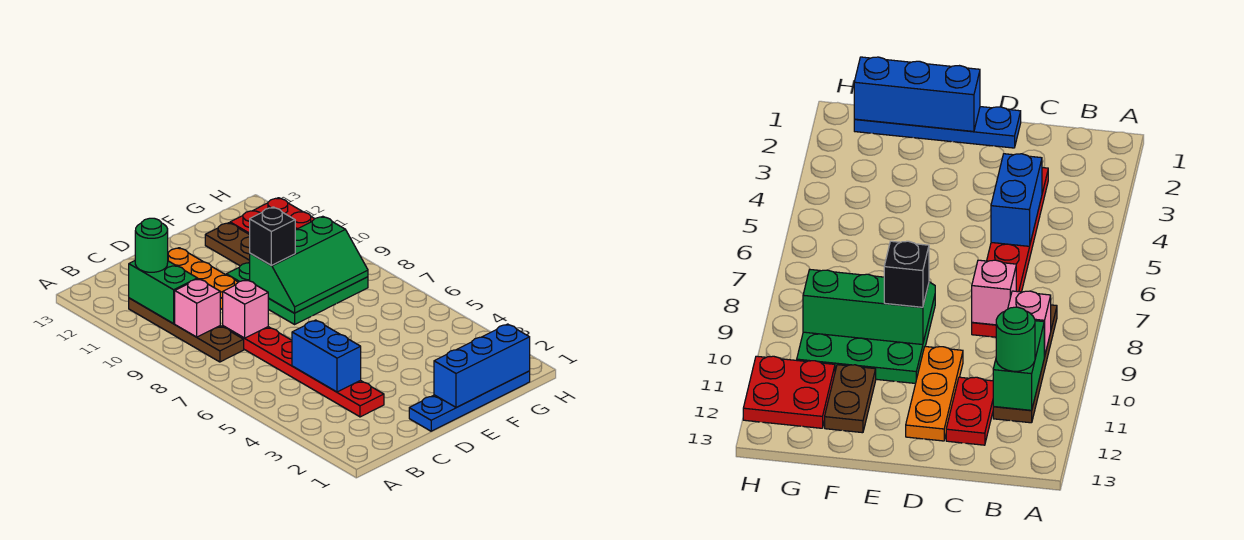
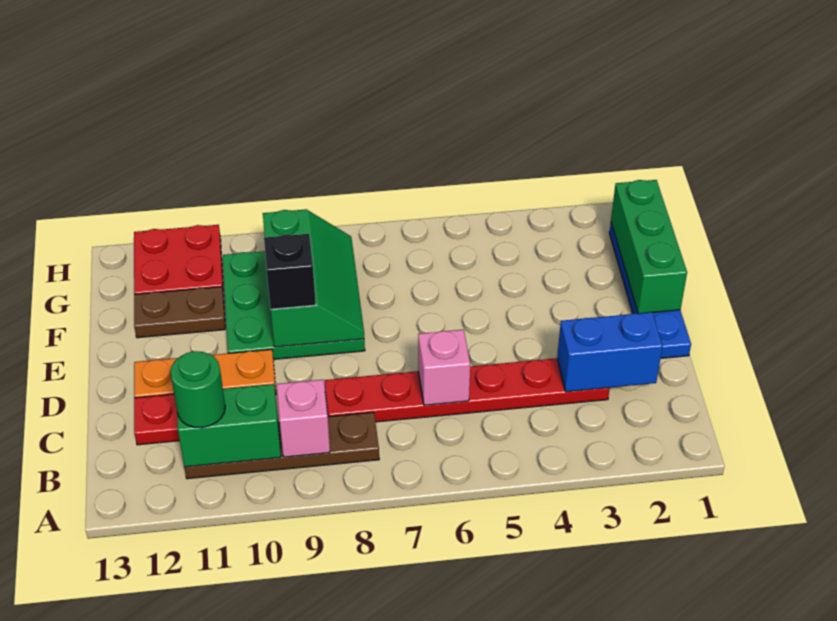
blue brick C4:C5 level 2 -> blue brick C2:C3 level 2
pink brick C8 level 2 -> pink brick C6 level 2
blue brick E1:G1 level 2 -> green brick E1:G1 level 2

